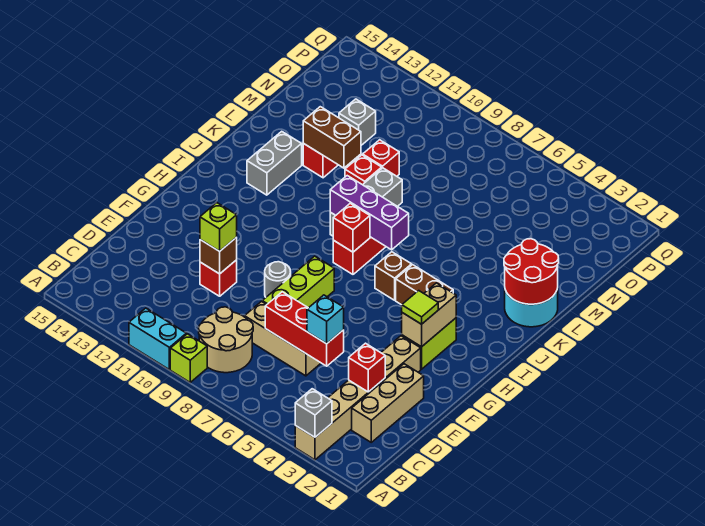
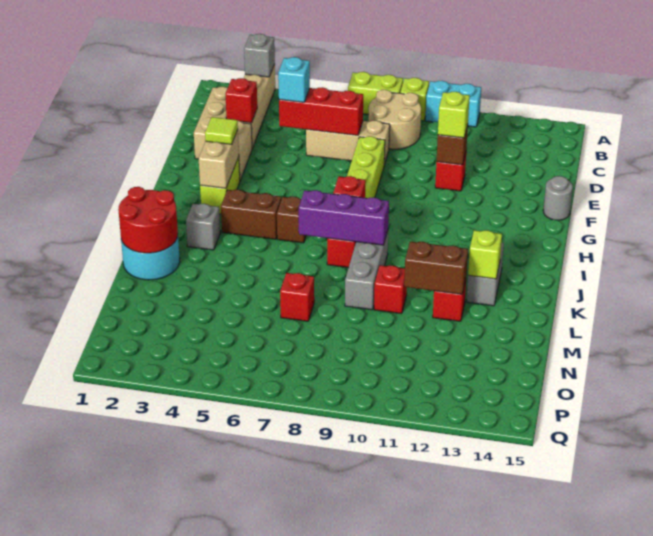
none -> lime brick A7:A8 level 1
grey round brick F9 level 1 -> grey round brick F15 level 1
none -> lime brick K13 level 2
red brick M10 level 1 -> red brick M7 level 1
grey brick N12 level 1 -> grey brick J3 level 1

